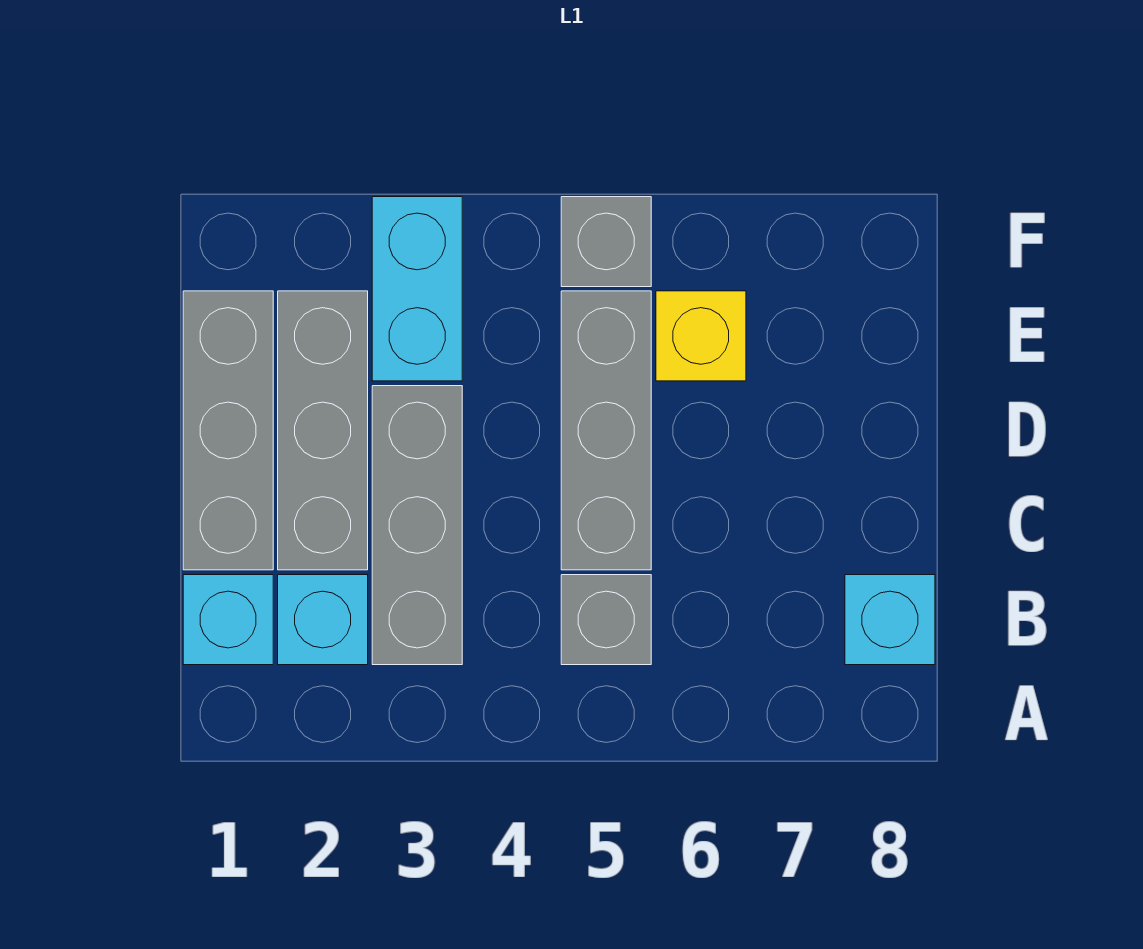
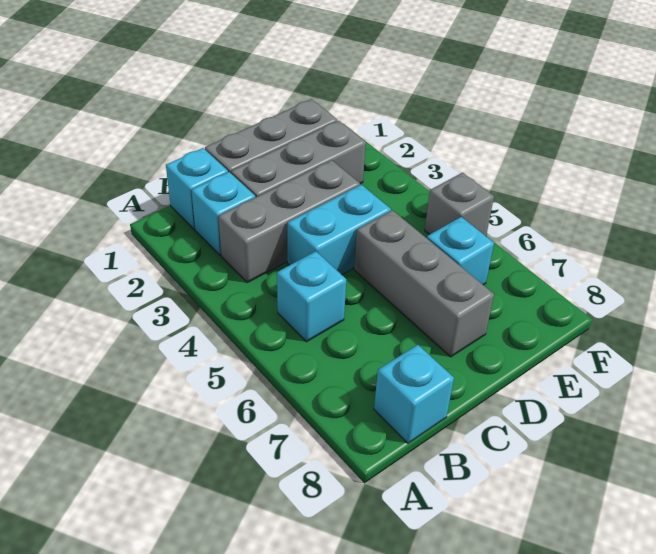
grey brick B5 level 1 -> cyan brick B5 level 1
grey brick C5:E5 level 1 -> grey brick D5:D7 level 1
cyan brick E3:F3 level 1 -> cyan brick C4:D4 level 1
yellow brick E6 level 1 -> cyan brick E6 level 1

